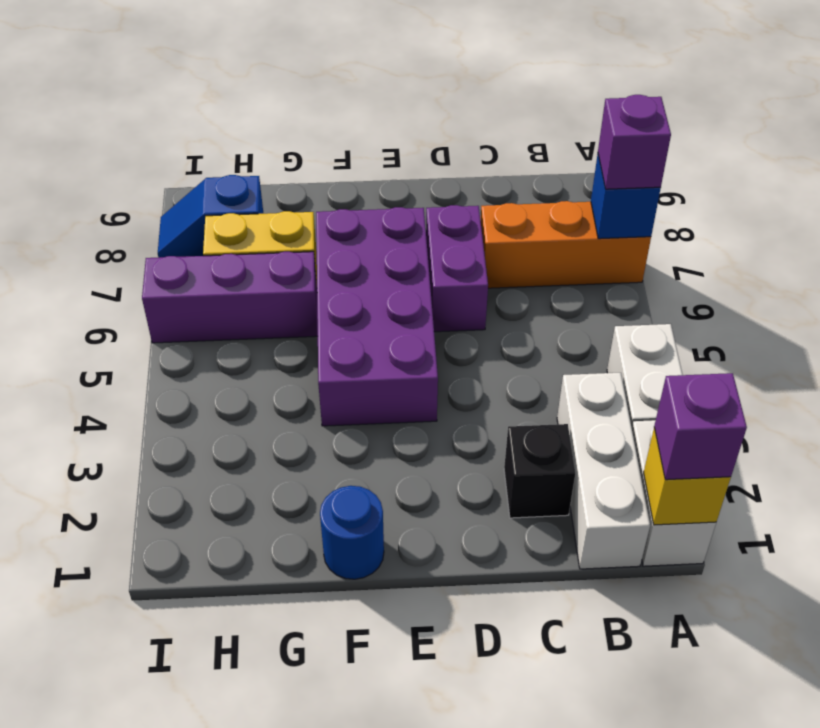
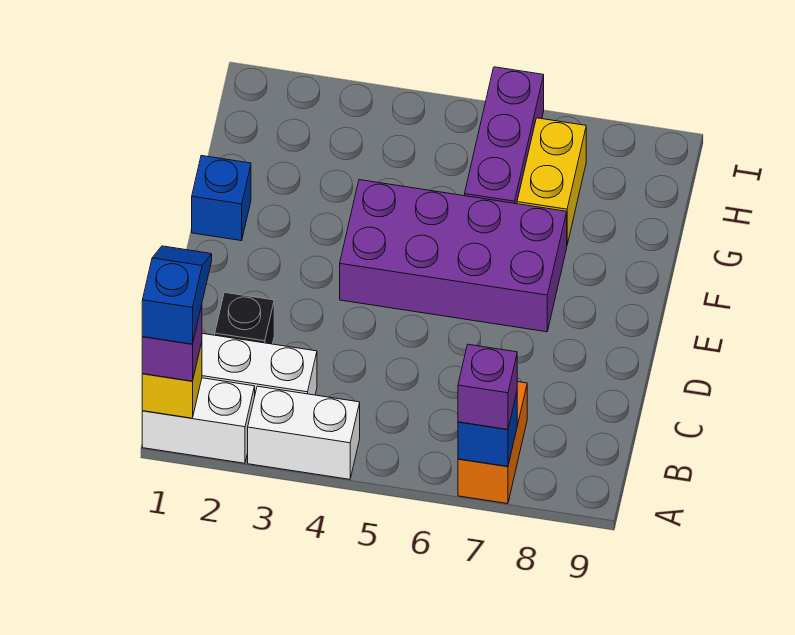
orange brick A7:C7 level 1 -> orange brick A7:B7 level 1
purple brick D6:D7 level 1 -> none
blue round brick F1 level 1 -> blue brick F1 level 1
blue slope H8:I8 level 1 top H -> blue slope A1:B1 level 4 top A

